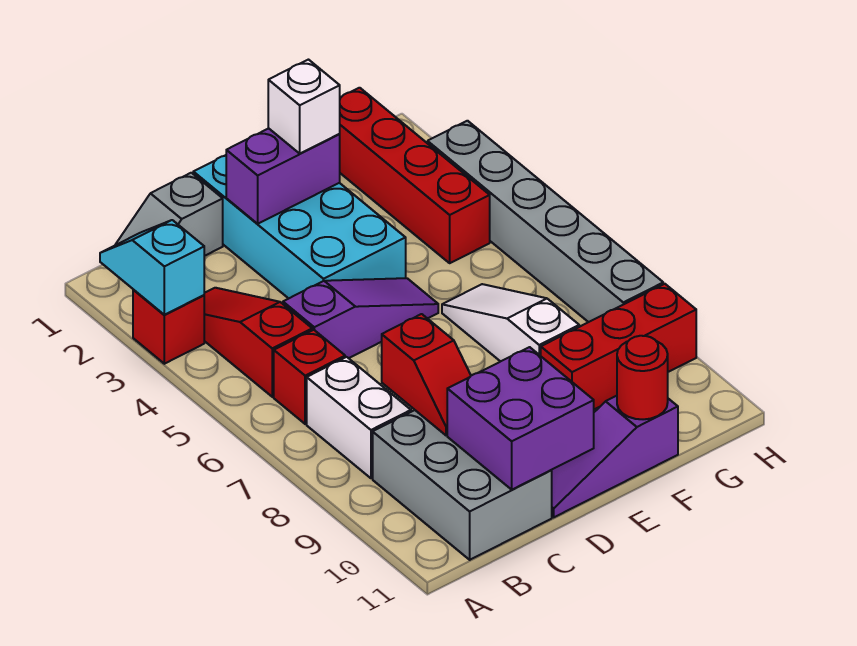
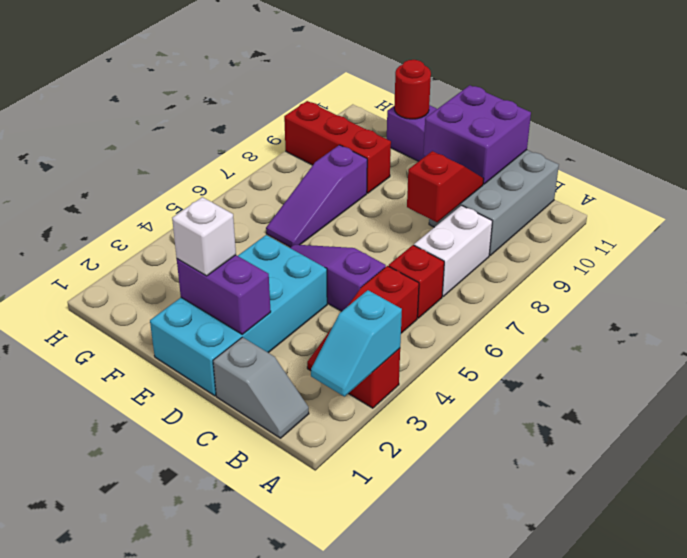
white slope F6:F8 level 1 top 8 -> purple slope F6:F8 level 1 top 8
red brick G1:G4 level 1 -> none
grey brick H3:H8 level 1 -> none

